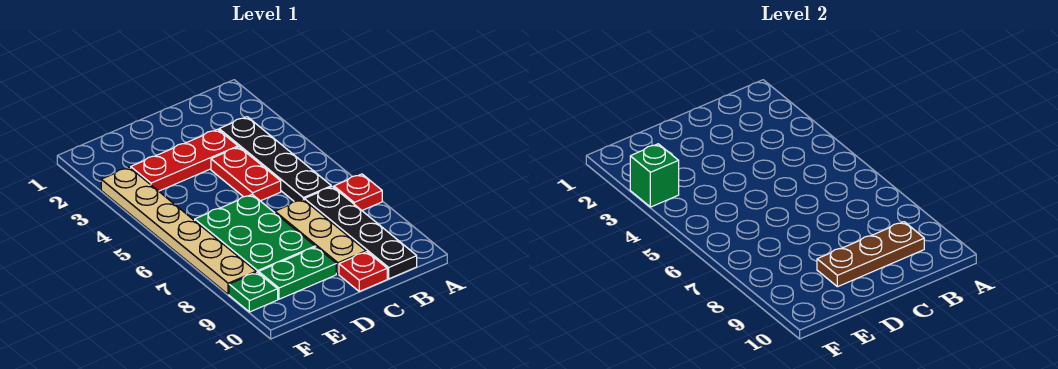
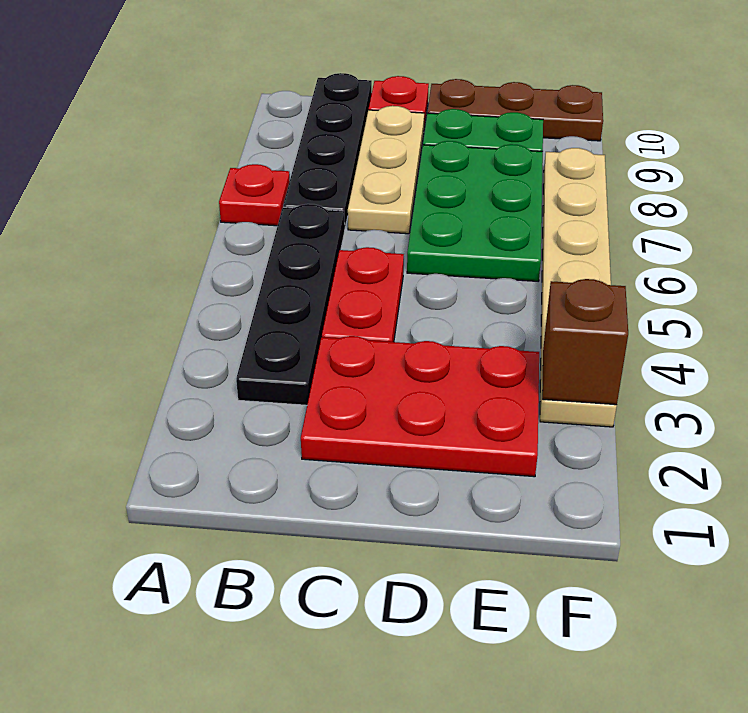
brown plate B9:D9 level 2 -> brown plate D10:F10 level 1
red plate C3:E3 level 1 -> red plate C2:E3 level 1
green brick F3 level 2 -> brown brick F3 level 2
green plate F9 level 1 -> none

